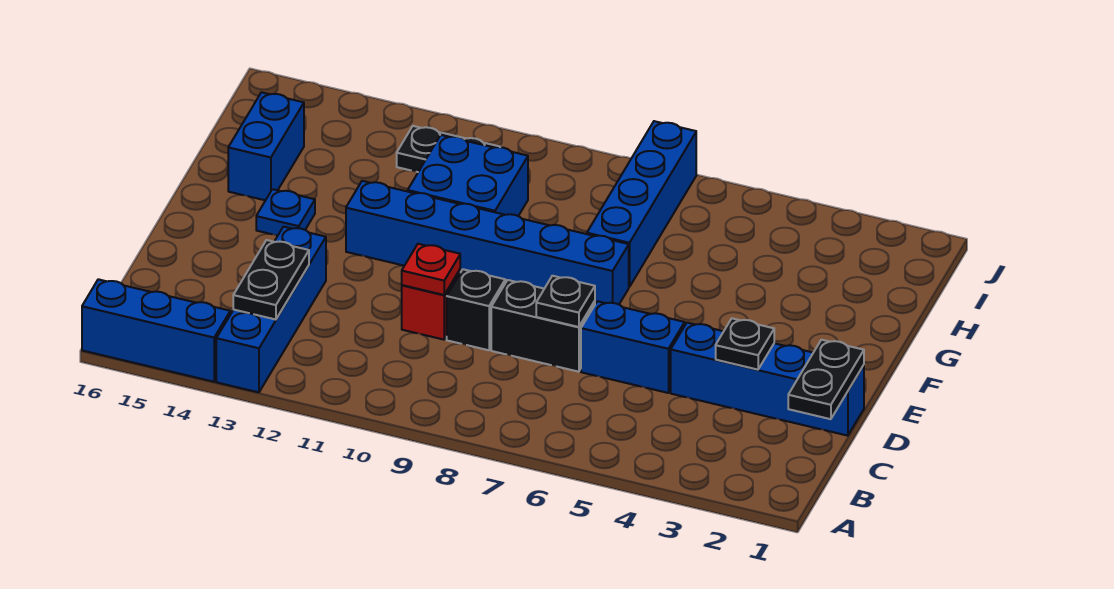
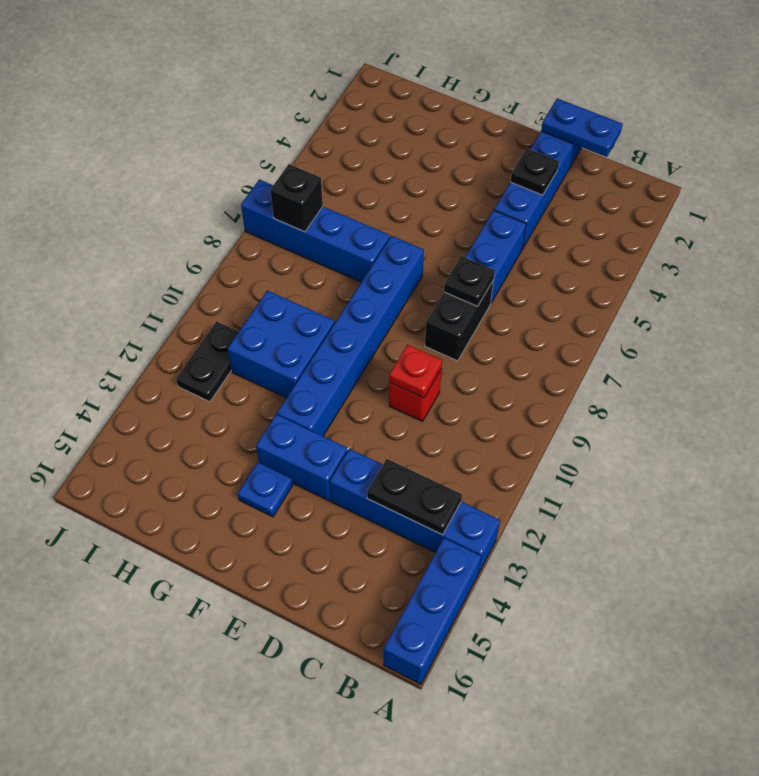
black plate C1:D1 level 2 -> blue plate C1:D1 level 2
black brick D9 level 1 -> black brick I7 level 2
blue brick G15:H15 level 1 -> blue brick E13:F13 level 1

